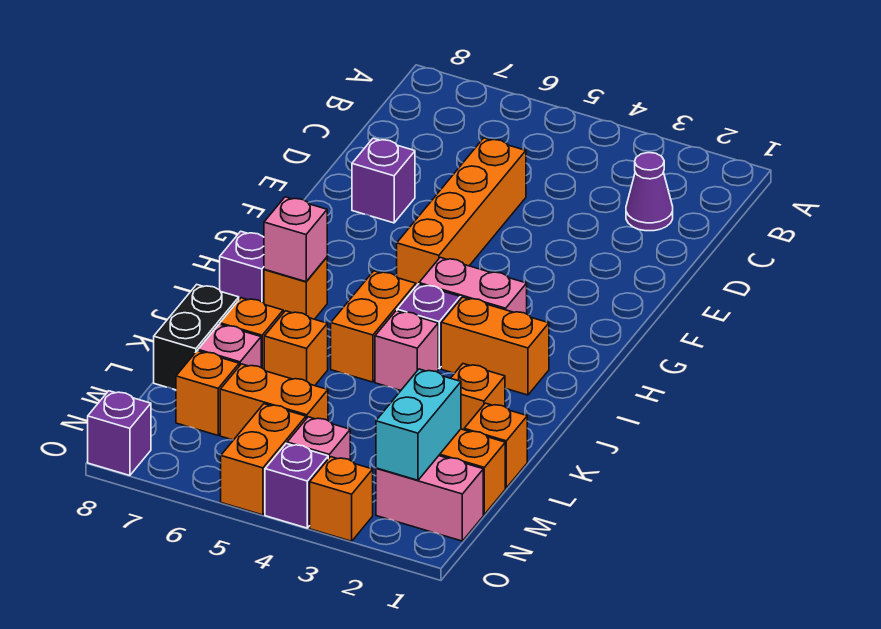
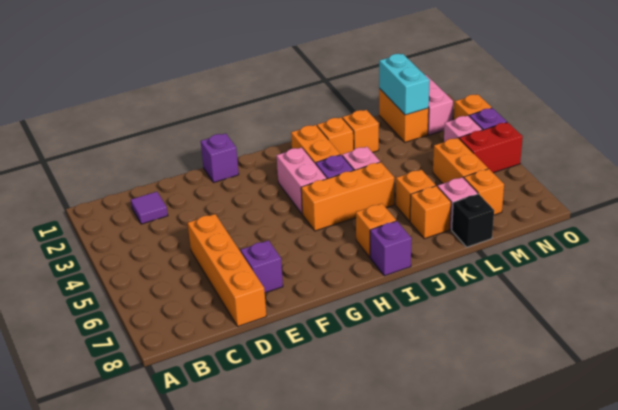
purple cone C2 level 1 -> purple tile C2 level 1
orange brick D5:G5 level 1 -> orange brick D5:D8 level 1
orange brick I5:J5 level 1 -> orange brick H5:J5 level 1
pink brick I7 level 2 -> none
black brick K8:L8 level 1 -> black brick L8 level 1
orange brick L1 level 1 -> orange brick J2 level 1
cyan brick M2:N2 level 2 -> cyan brick M1:M2 level 2
orange brick N5:O5 level 1 -> red brick N5:O5 level 1
purple brick O8 level 1 -> purple brick F1 level 1

